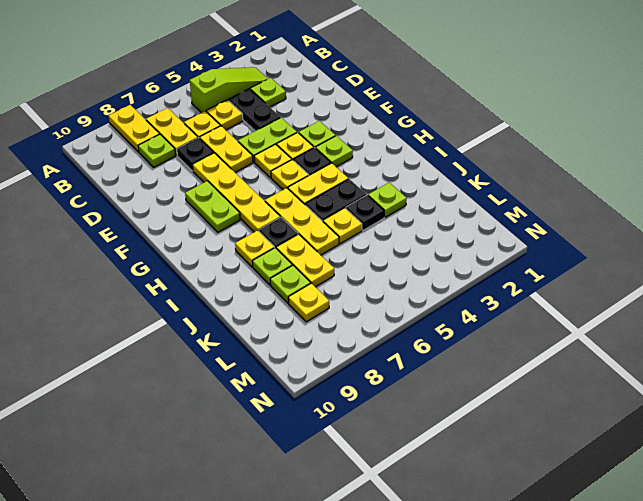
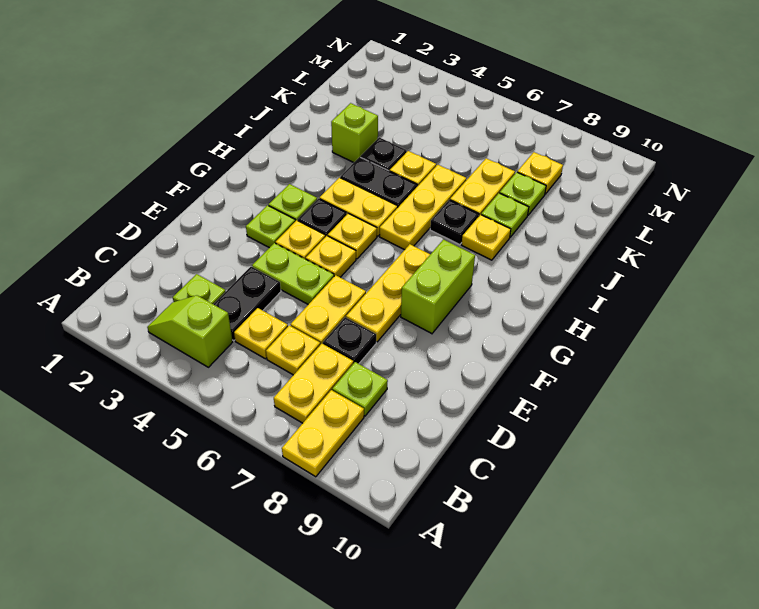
lime slope B3:B5 level 1 top 5 -> lime slope B3:B4 level 1 top 4
yellow plate E7:H7 level 1 -> yellow plate E7:G7 level 1
lime plate F8:G8 level 1 -> lime brick F8:G8 level 1
lime plate J3 level 1 -> lime brick J3 level 1

